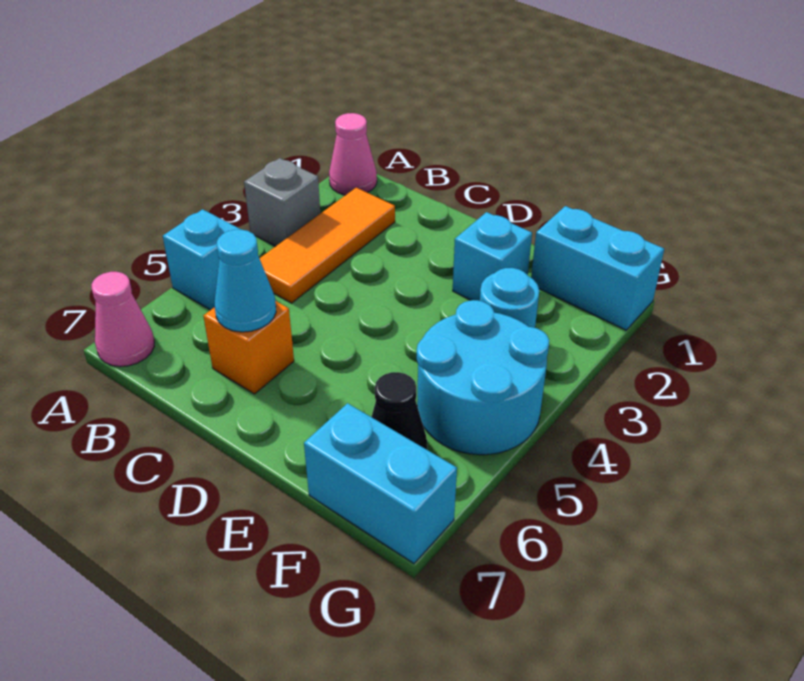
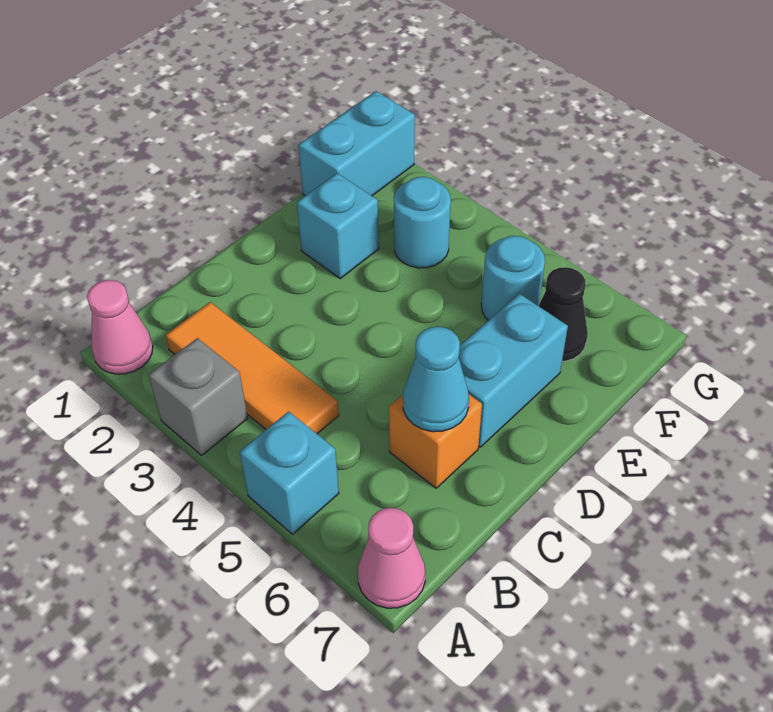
cyan round brick F4:G5 level 1 -> cyan round brick F5 level 1
cyan brick F7:G7 level 1 -> cyan brick D6:E6 level 1

